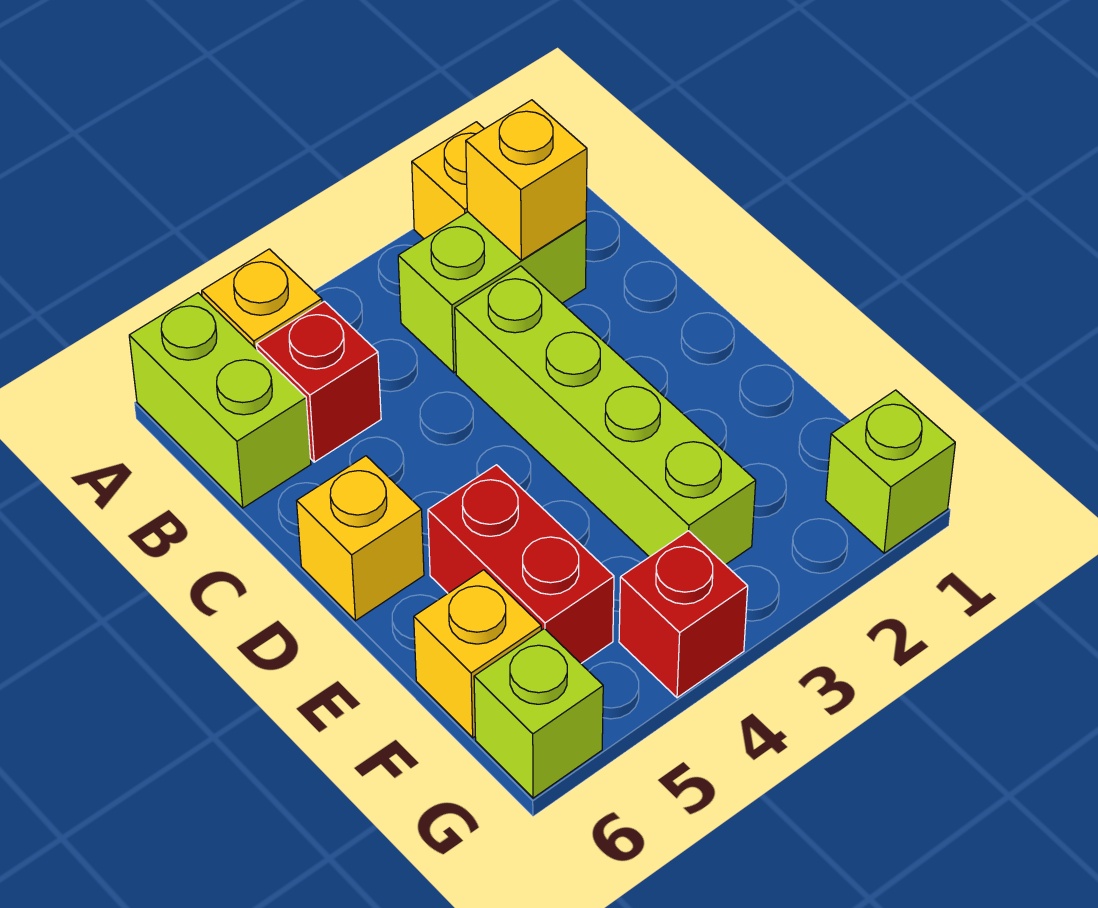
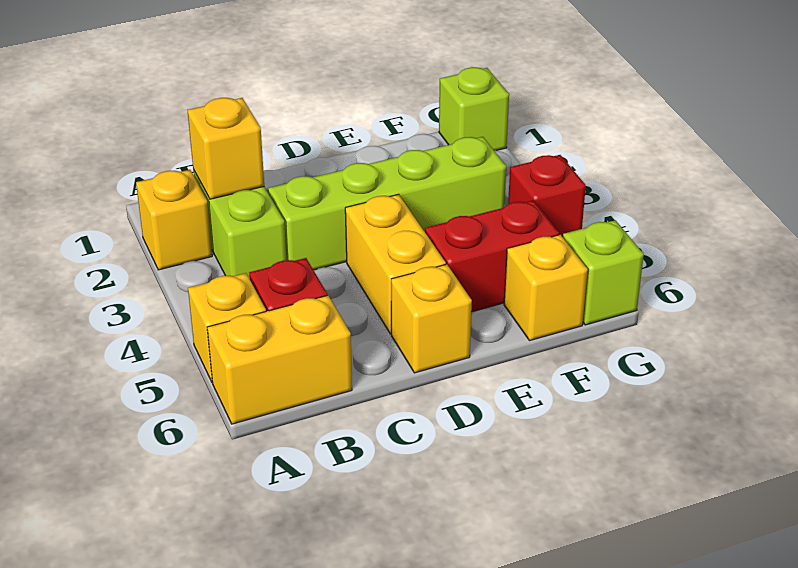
lime brick A6:B6 level 1 -> yellow brick A6:B6 level 1
none -> yellow brick D4:D5 level 1

